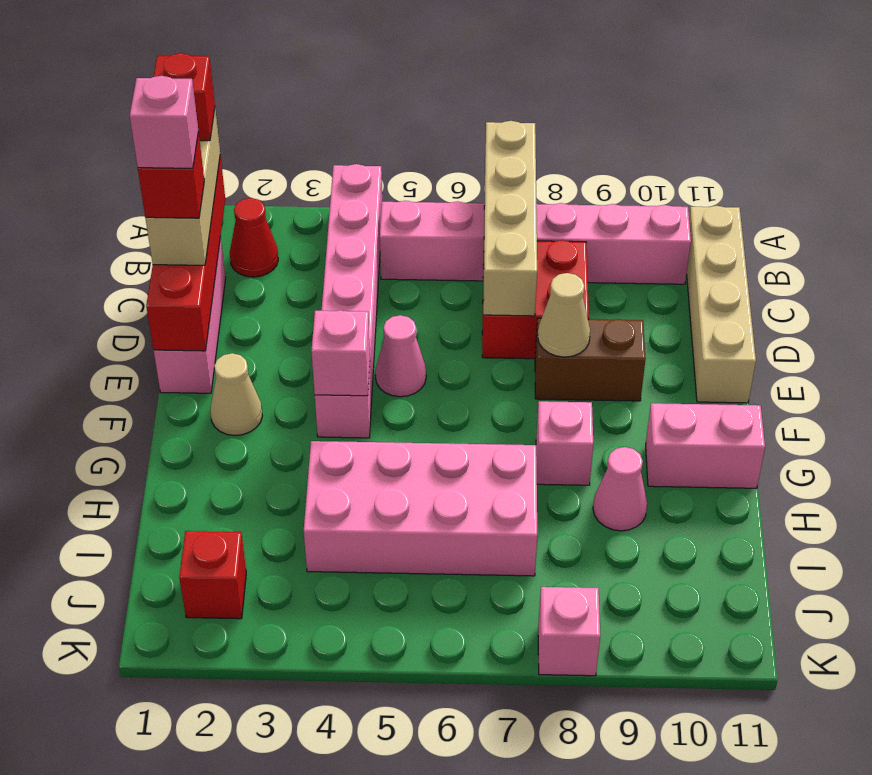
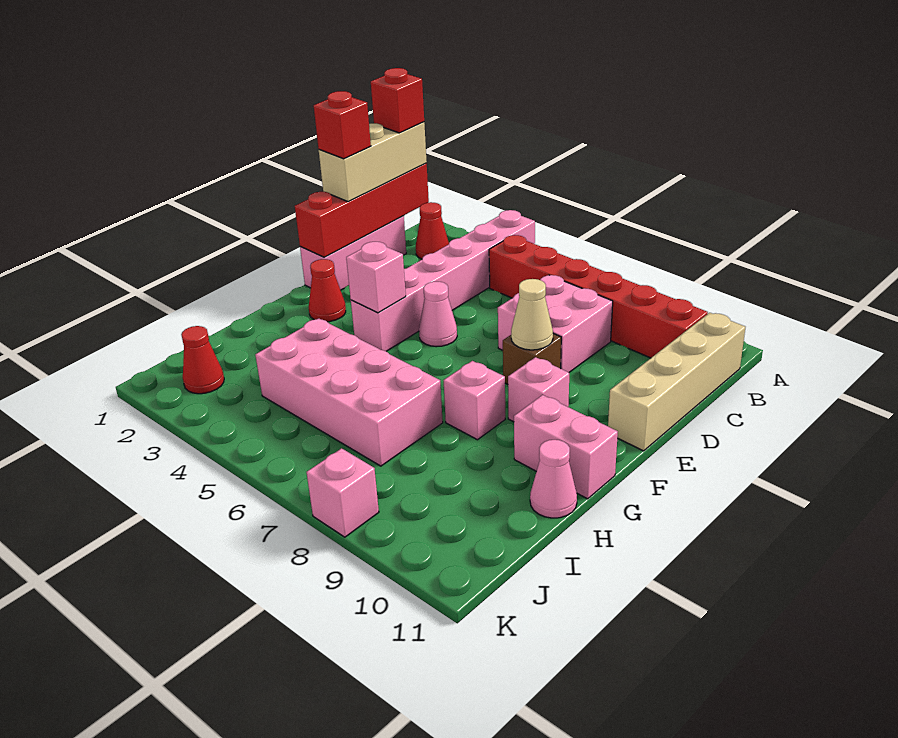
tan brick A7:D7 level 2 -> none
pink brick B5:B10 level 1 -> red brick B5:B10 level 1
red brick C7:D8 level 1 -> pink brick C7:D8 level 1
pink brick D1 level 5 -> pink brick F9 level 1
brown brick E8:E9 level 1 -> brown brick E8 level 1
tan cone F2 level 1 -> red cone F2 level 1
pink cone H9 level 1 -> pink cone H11 level 1
red brick J2 level 1 -> red cone J2 level 1

